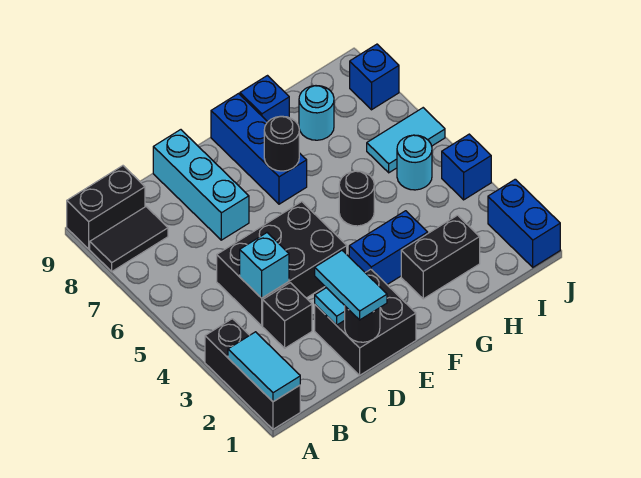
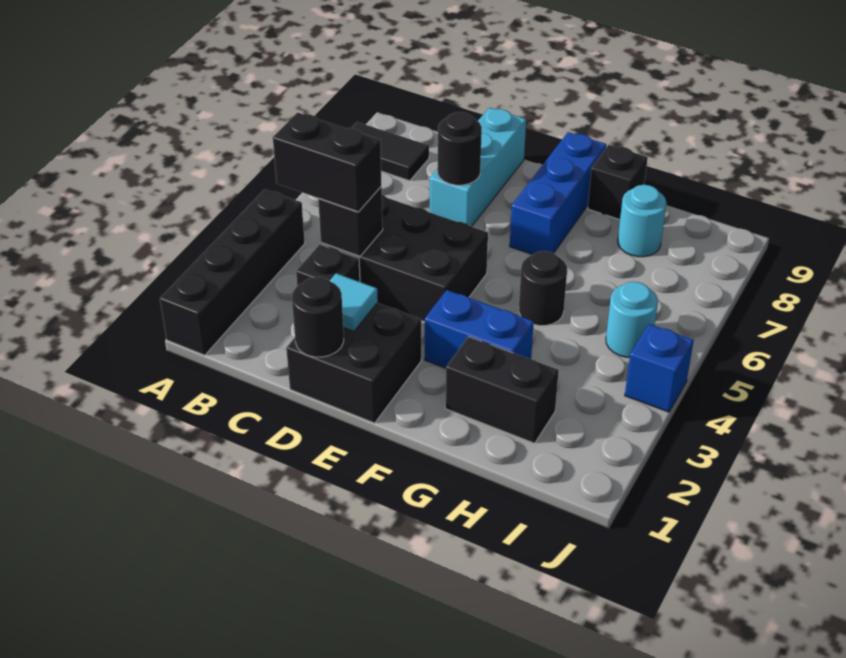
black brick A1:A3 level 1 -> black brick A1:A4 level 1
cyan tile A1:A2 level 2 -> none
black brick A9:B9 level 1 -> black brick B4:C4 level 3
cyan brick C4 level 2 -> black brick C4 level 2
cyan tile D1:D2 level 3 -> none
black round brick F7 level 2 -> black round brick D7 level 2
blue brick G9 level 1 -> black brick G9 level 1
cyan tile I6:J6 level 1 -> none
blue brick J1:J2 level 1 -> none
blue brick J8 level 1 -> none

